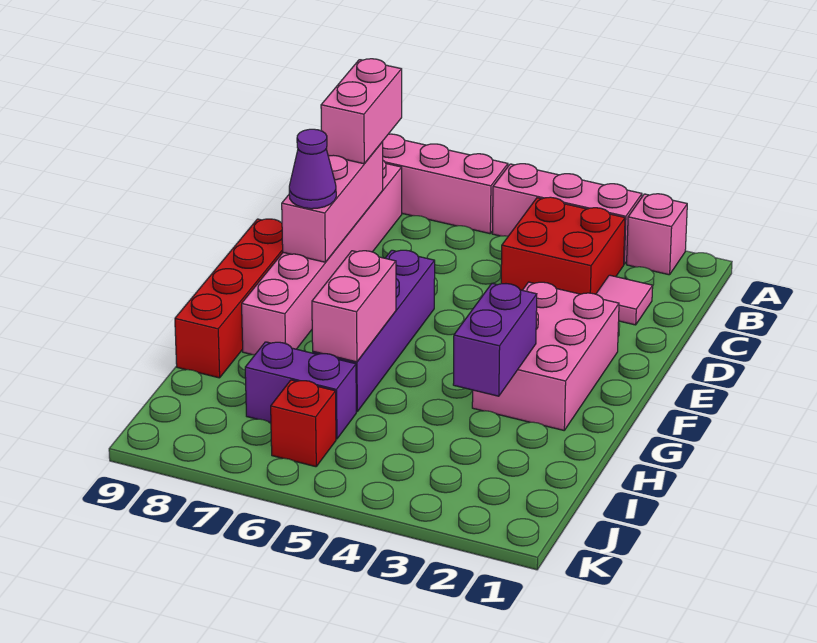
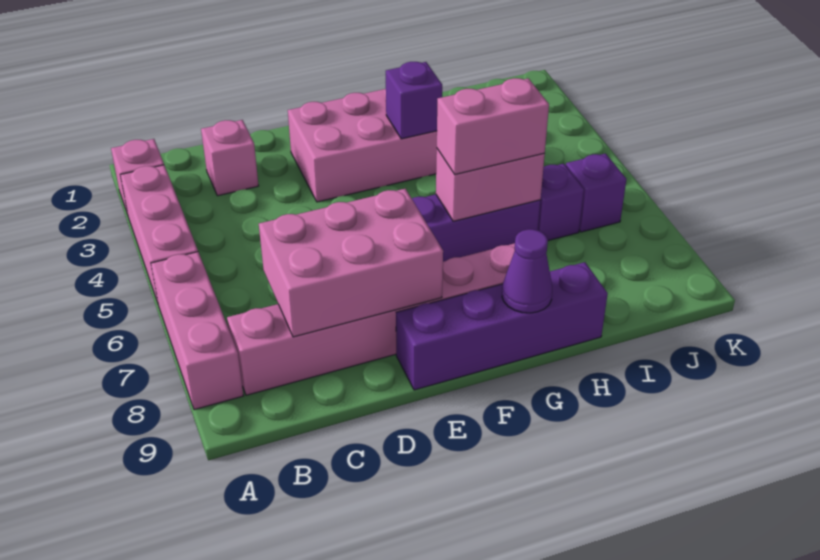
red brick B3:C4 level 1 -> none
pink brick B8:C8 level 3 -> pink brick G6:H6 level 3
pink tile C2 level 1 -> pink brick C2 level 1
pink brick C8:E8 level 2 -> pink brick C7:E8 level 2
purple cone E8 level 3 -> purple cone G9 level 2
red brick E9:H9 level 1 -> purple brick E9:H9 level 1
purple brick G3:H3 level 2 -> purple brick G3 level 2
purple brick I6:I7 level 1 -> purple brick I6 level 1
red brick J6 level 1 -> purple brick J6 level 1

